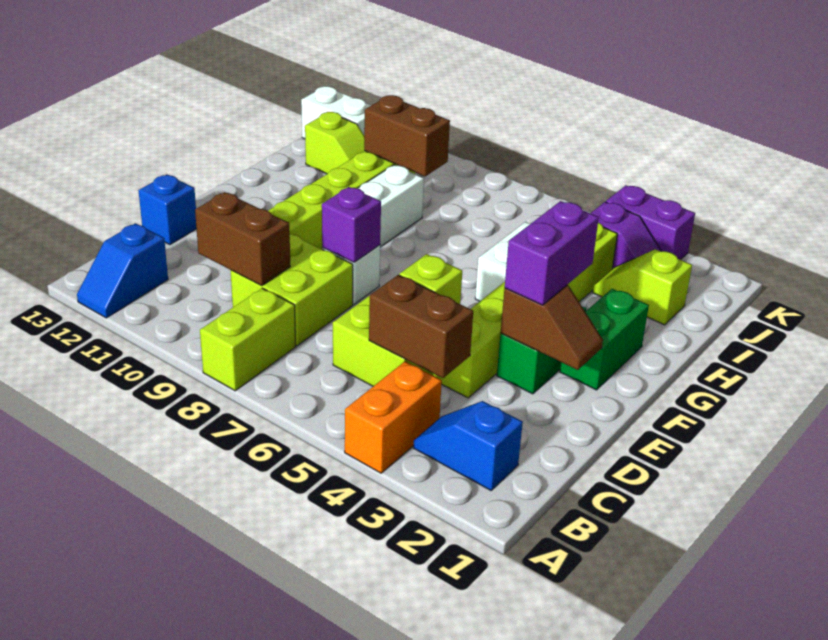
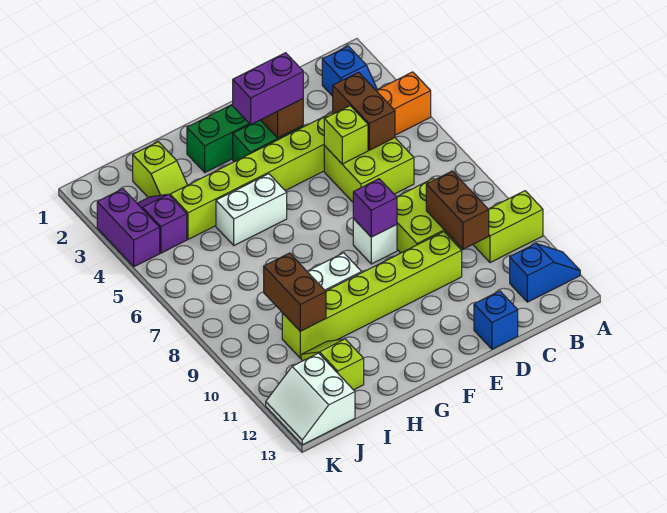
lime brick A8:B8 level 1 -> lime brick A10:B10 level 1

